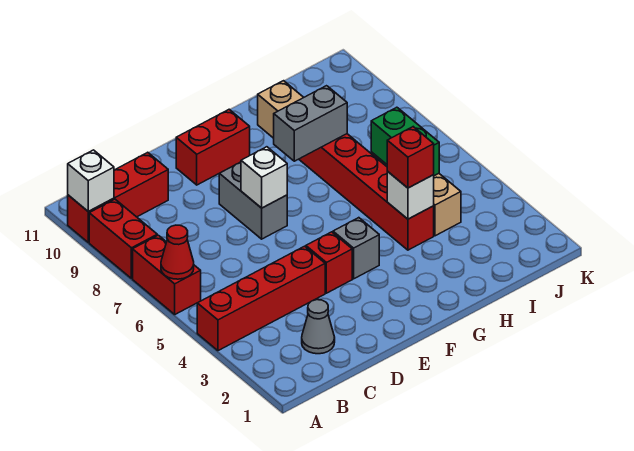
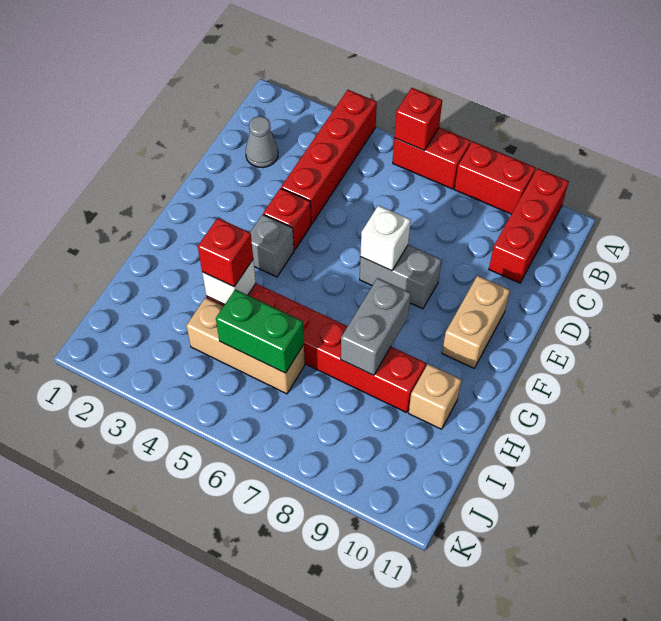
red cone A6 level 2 -> red brick A6 level 2
white brick A10 level 2 -> none
red brick E10:F10 level 1 -> tan brick E10:F10 level 1

